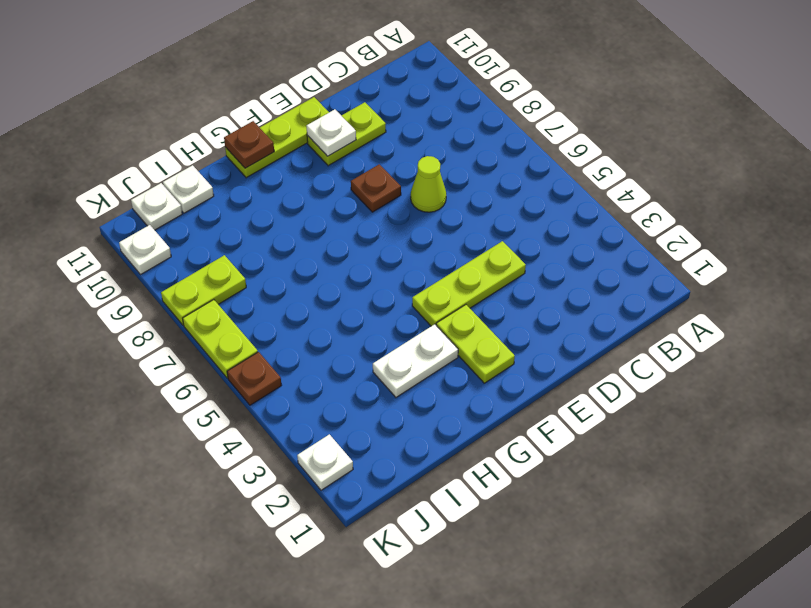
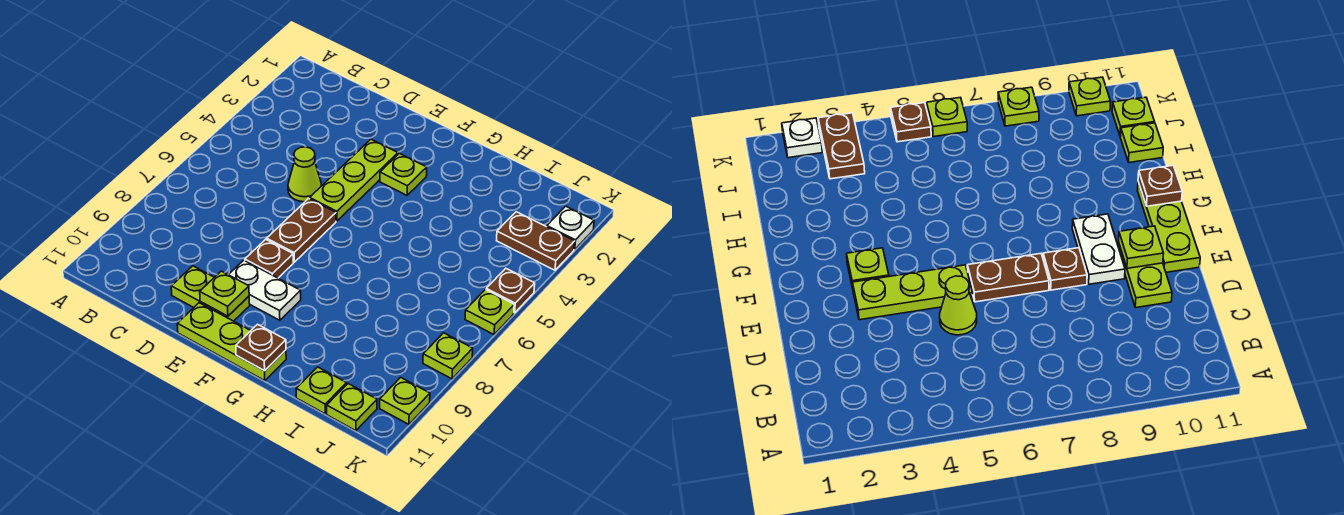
lime plate D4:F4 level 1 -> lime plate E3:E5 level 1
lime cone D7 level 1 -> lime cone D5 level 1
none -> brown plate E6:E7 level 1
white plate E10 level 2 -> lime plate E10 level 2
lime plate F2:F3 level 1 -> lime plate F3 level 1
white plate G3:H3 level 1 -> white plate E9:F9 level 1
white plate I11 level 1 -> lime plate I11 level 1
none -> brown plate J3:K3 level 1
lime plate J8:K8 level 1 -> lime plate K8 level 1
white plate J11 level 1 -> lime plate J11 level 1
lime plate K6:K7 level 1 -> lime plate K6 level 1
white plate K10 level 1 -> lime plate K10 level 1

